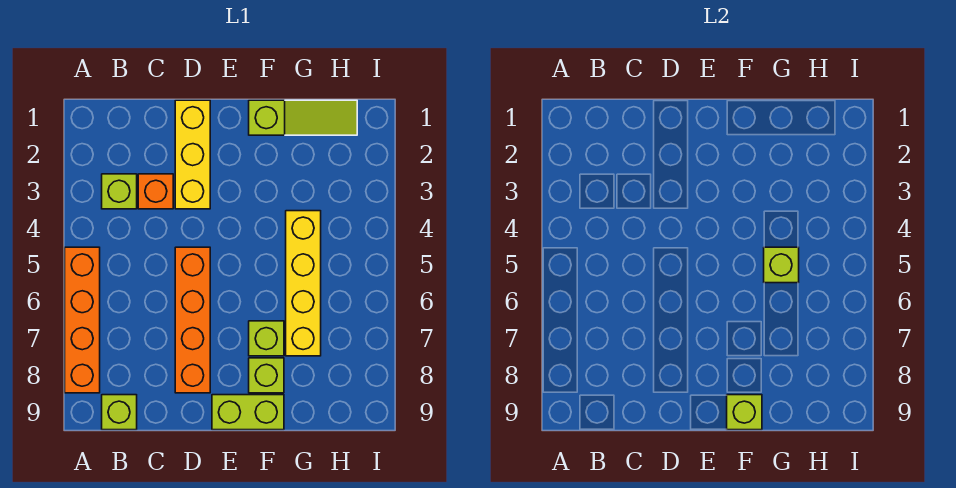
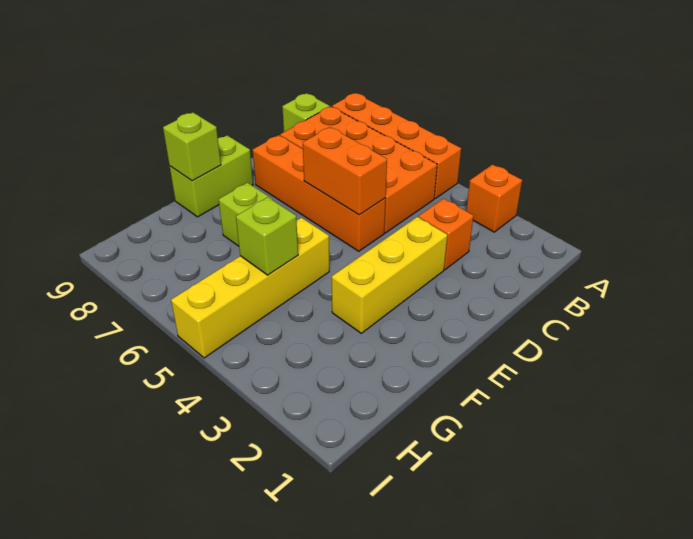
none -> orange brick A3 level 1
lime brick B3 level 1 -> none
none -> orange brick B5:C8 level 1
yellow brick D1:D3 level 1 -> yellow brick D3:F3 level 1
none -> orange brick D5:D6 level 2
lime slope F1:H1 level 1 top F -> none
lime brick F8 level 1 -> none
yellow brick G4:G7 level 1 -> yellow brick F5:I5 level 1

